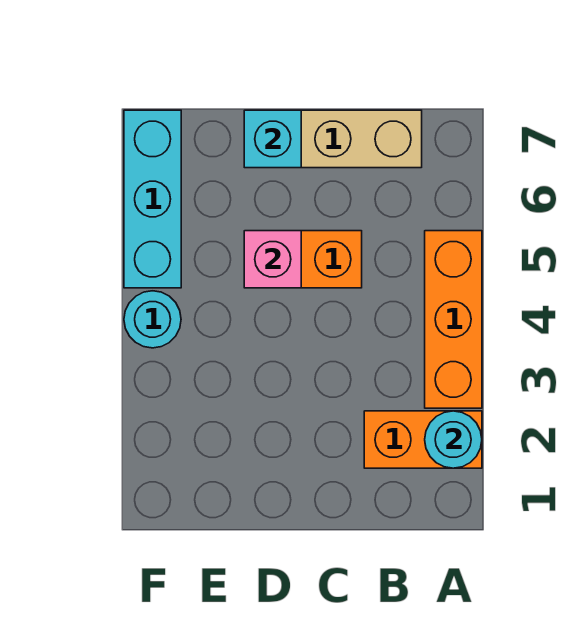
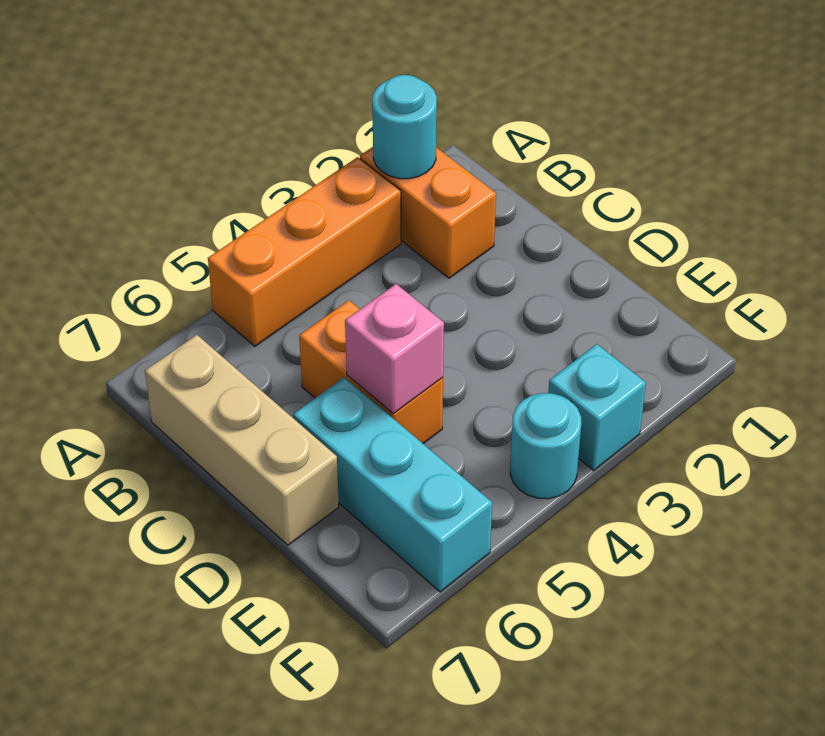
cyan brick D7 level 2 -> cyan brick F3 level 1
cyan brick F5:F7 level 1 -> cyan brick D6:F6 level 1

